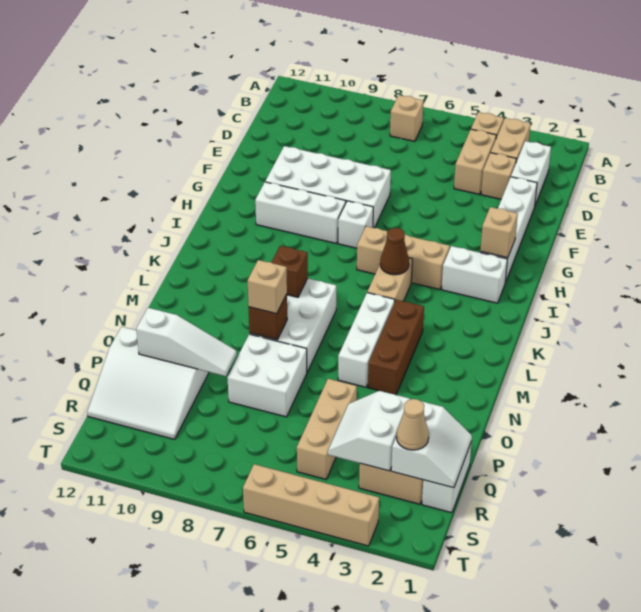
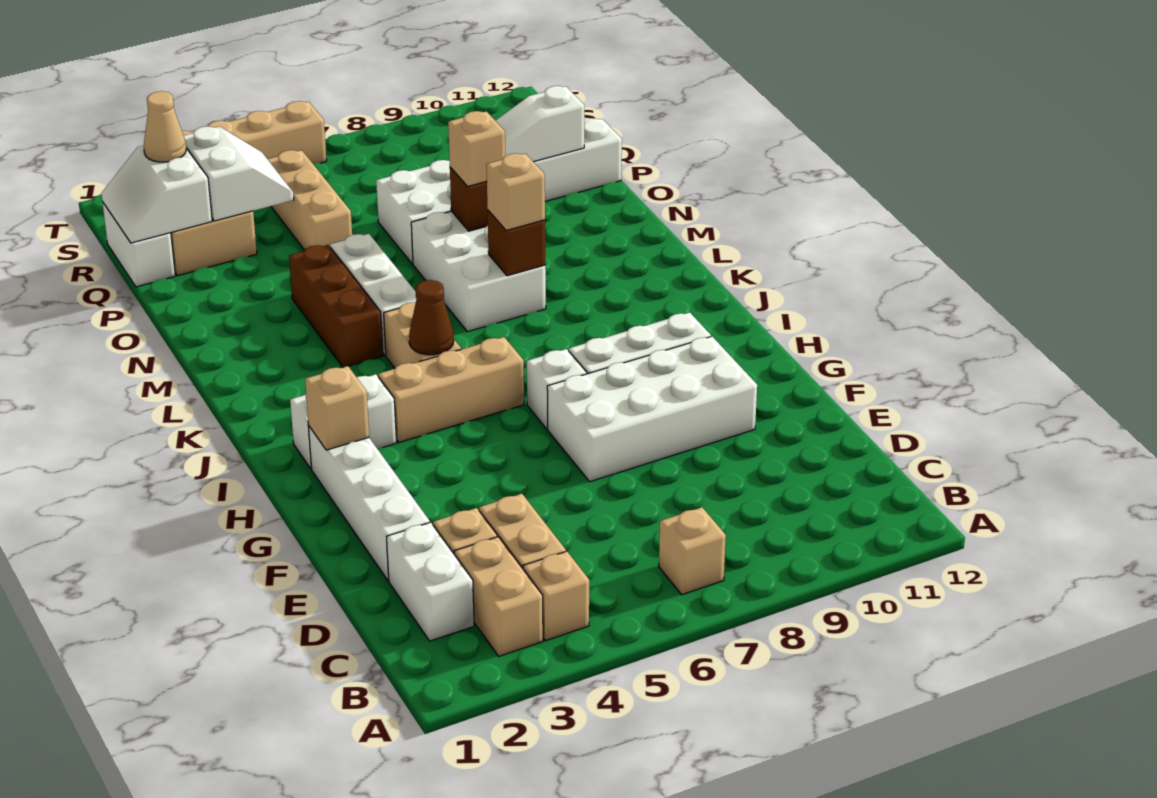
none -> tan brick L8 level 3

